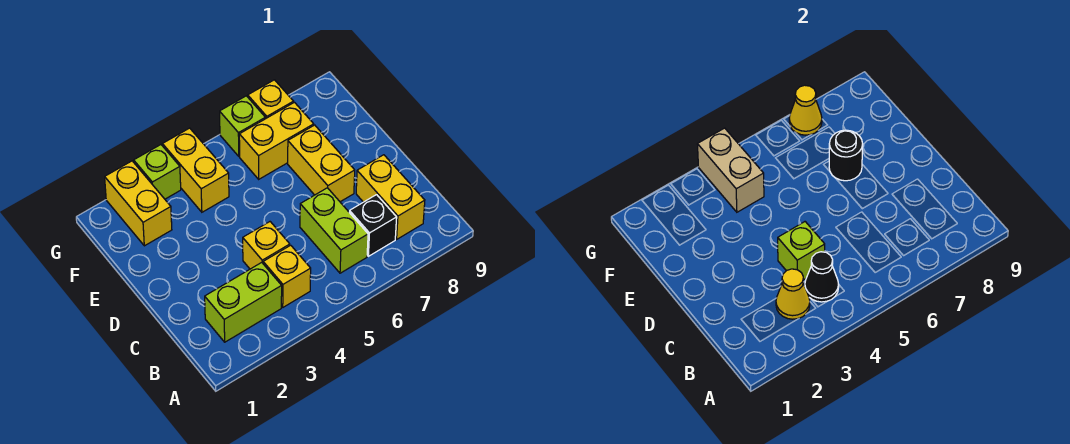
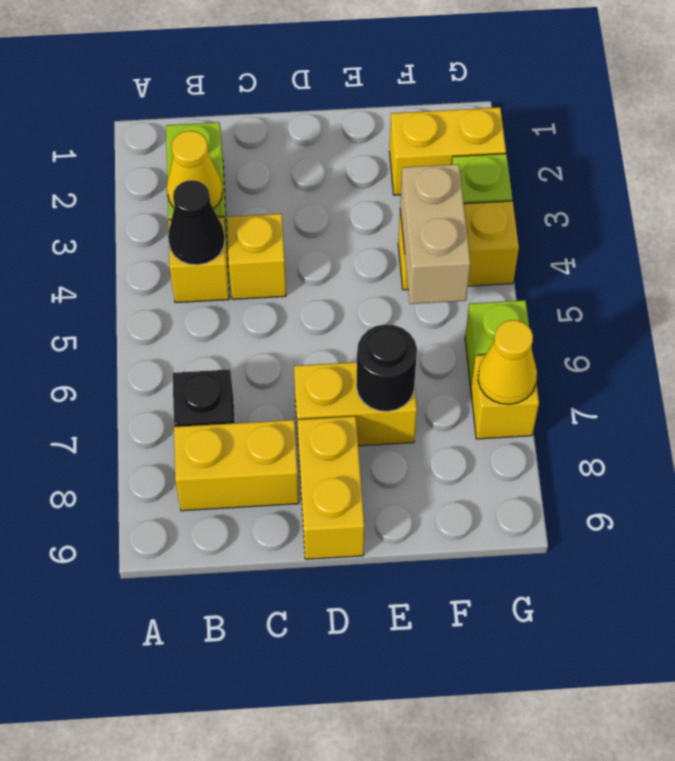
lime brick B6:C6 level 1 -> none
lime brick C4 level 2 -> none
tan brick F4:G4 level 2 -> tan brick F4:F5 level 2
yellow brick F6:F7 level 1 -> yellow brick D8:D9 level 1

